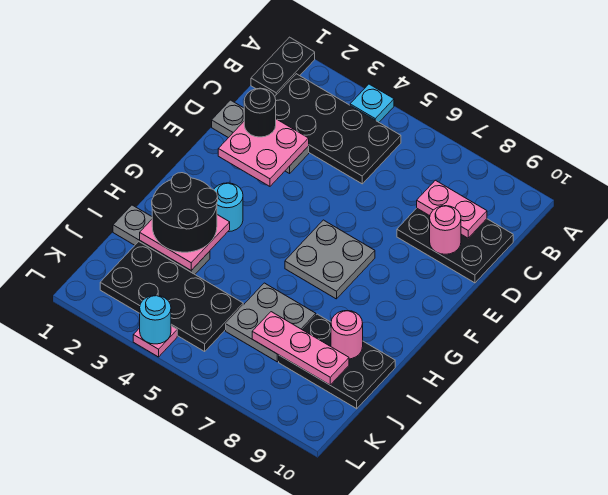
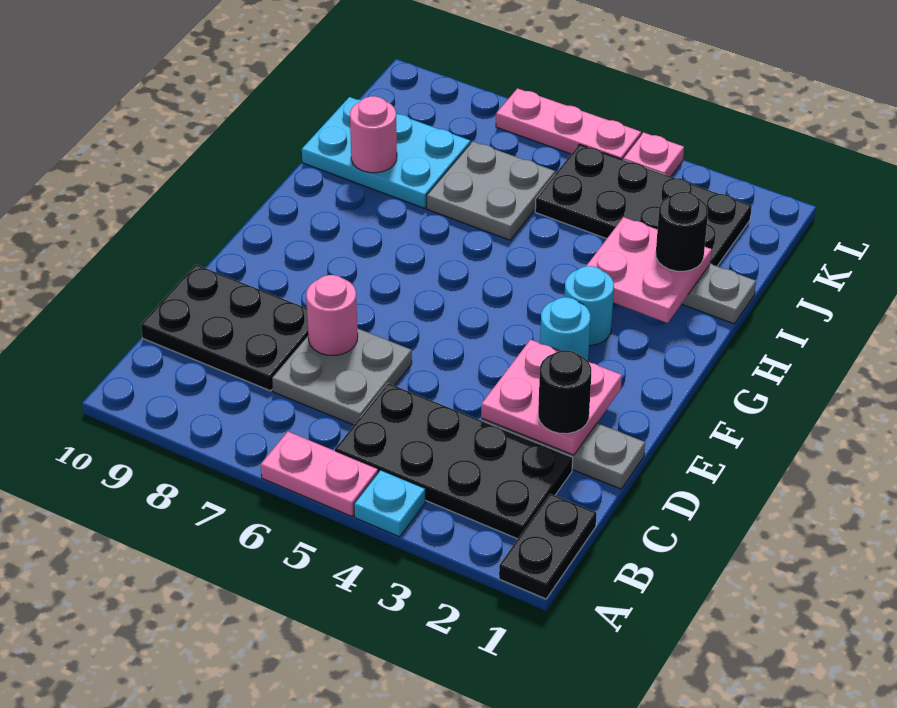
pink plate C8:C9 level 2 -> pink plate A5:A6 level 1
pink round brick D9 level 2 -> pink round brick D7 level 2
grey plate F6:G7 level 1 -> grey plate C6:D7 level 1
black round brick H2:I3 level 3 -> black round brick I2 level 3
black plate I8:J10 level 1 -> cyan plate I8:J10 level 1
pink plate J7:J9 level 2 -> pink plate L5:L7 level 1
cyan round brick L4 level 2 -> cyan round brick F3 level 1

